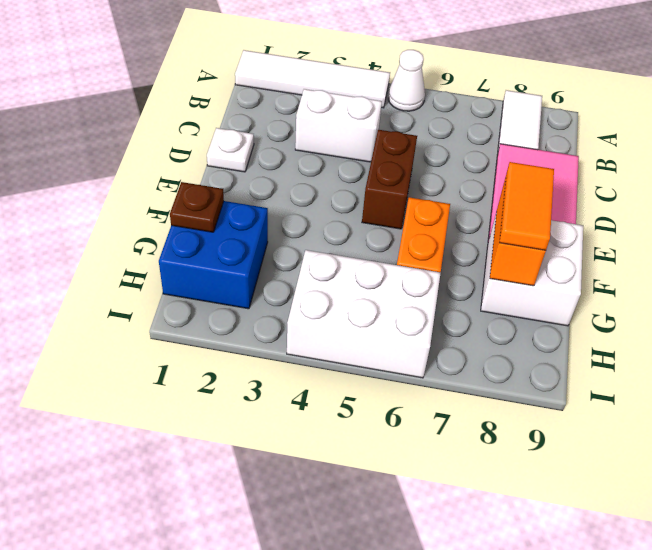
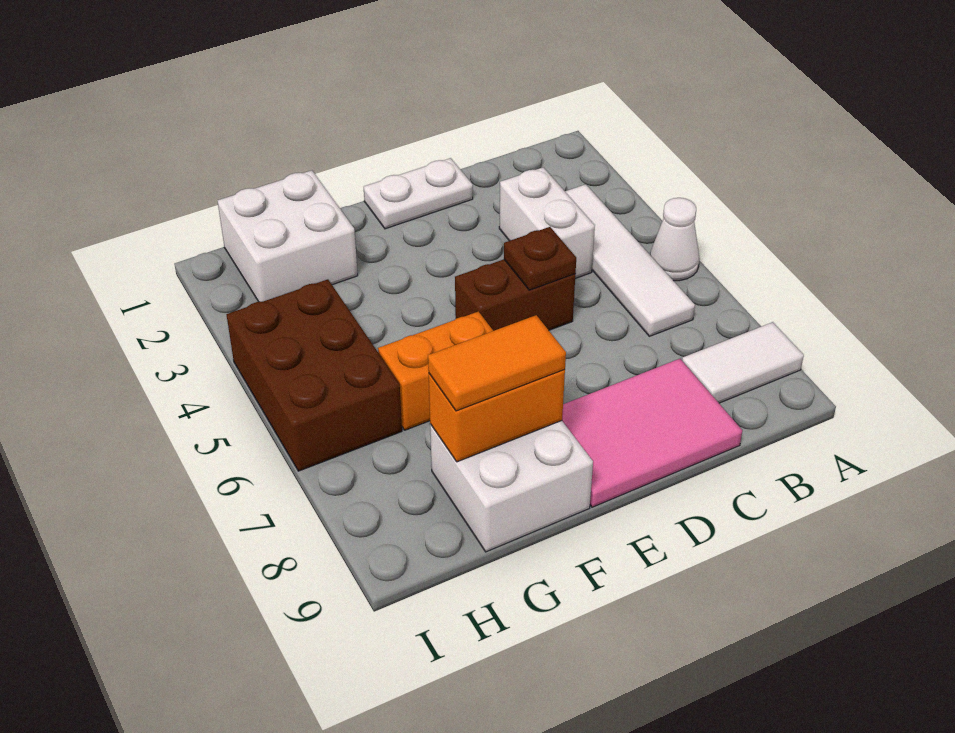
white tile A1:A4 level 1 -> white tile B3:B6 level 1
white plate D1 level 1 -> white plate D1:E1 level 1
blue brick G1:H2 level 1 -> white brick G1:H2 level 1
brown plate G1 level 2 -> brown plate D5 level 2
white brick H4:I6 level 1 -> brown brick H4:I6 level 1

